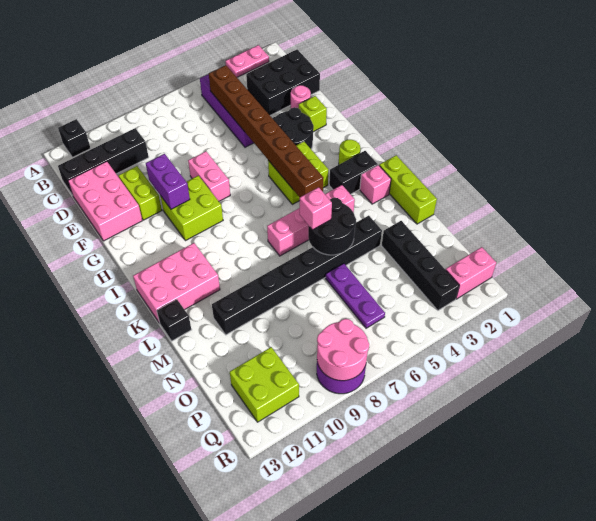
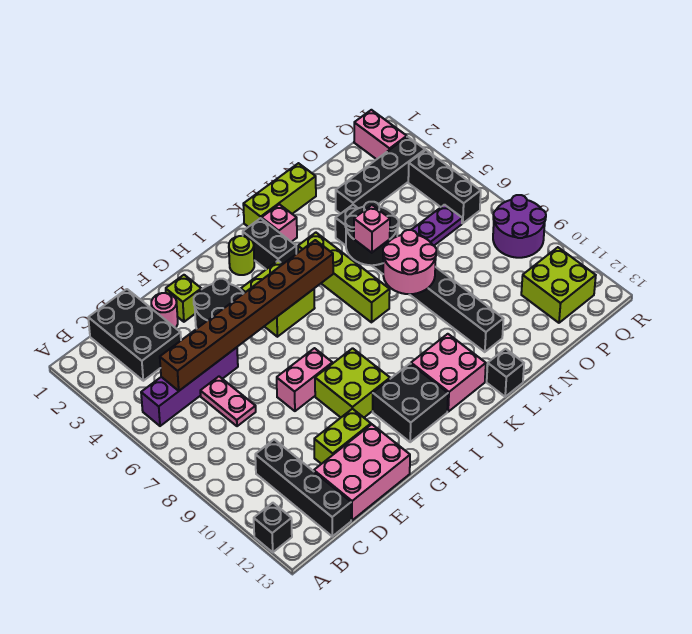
pink plate A2:A3 level 1 -> pink plate D6:D7 level 1
purple brick F10:G10 level 2 -> none
none -> black brick H11:I12 level 1
pink brick J11:K13 level 1 -> pink brick J11:K12 level 1
pink brick K4:K7 level 1 -> lime brick K4:K7 level 1
none -> black brick Q4:Q6 level 1
pink round brick Q8:R9 level 2 -> pink round brick L7:M8 level 2

